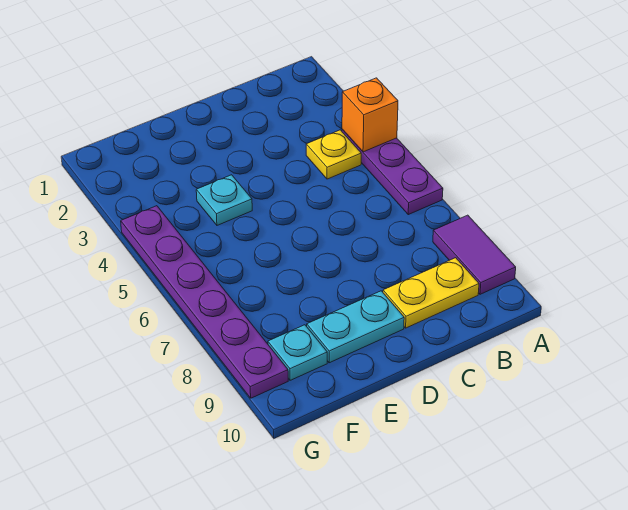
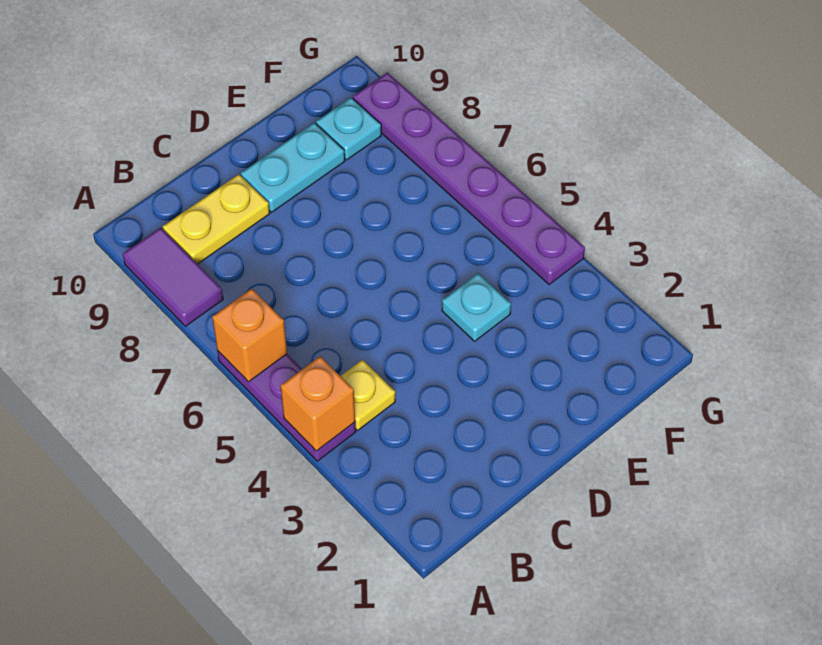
none -> orange brick A6 level 2

